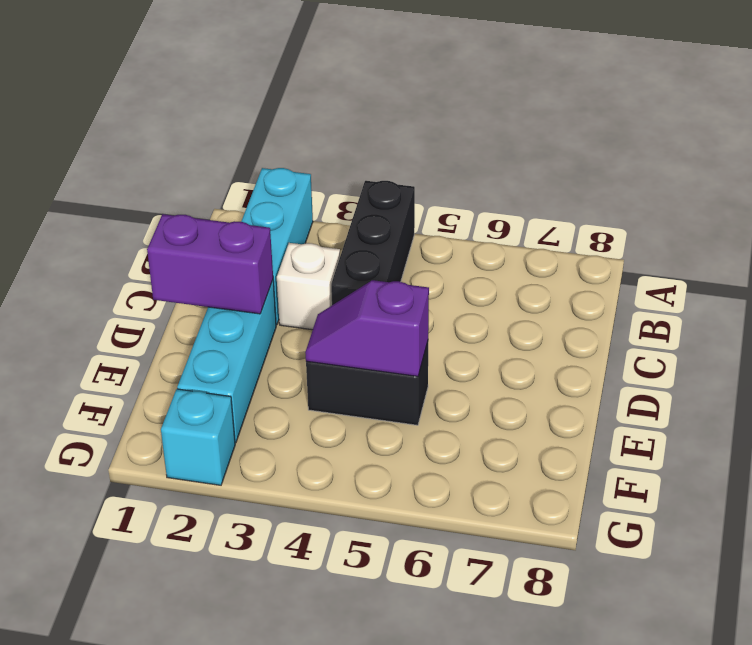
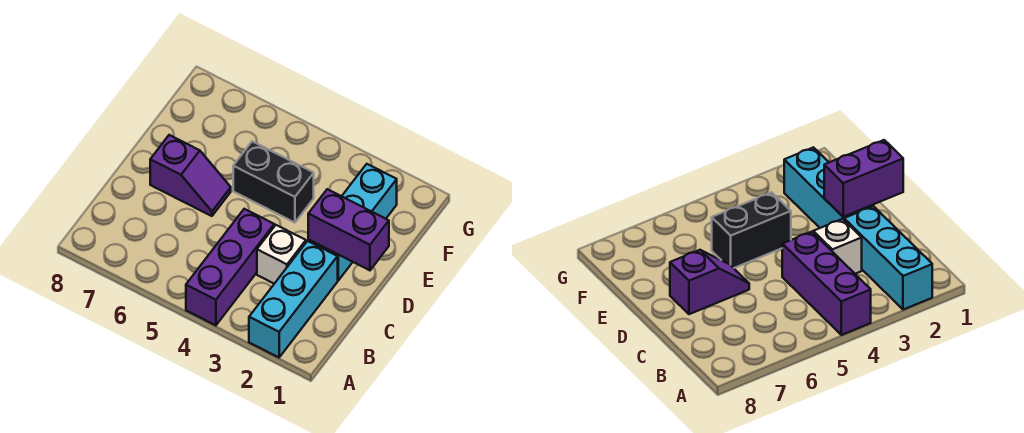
black brick A4:C4 level 1 -> purple brick A4:C4 level 1
purple slope E4:E5 level 2 top 5 -> purple slope D6:D7 level 1 top 7
cyan brick G2 level 1 -> none

